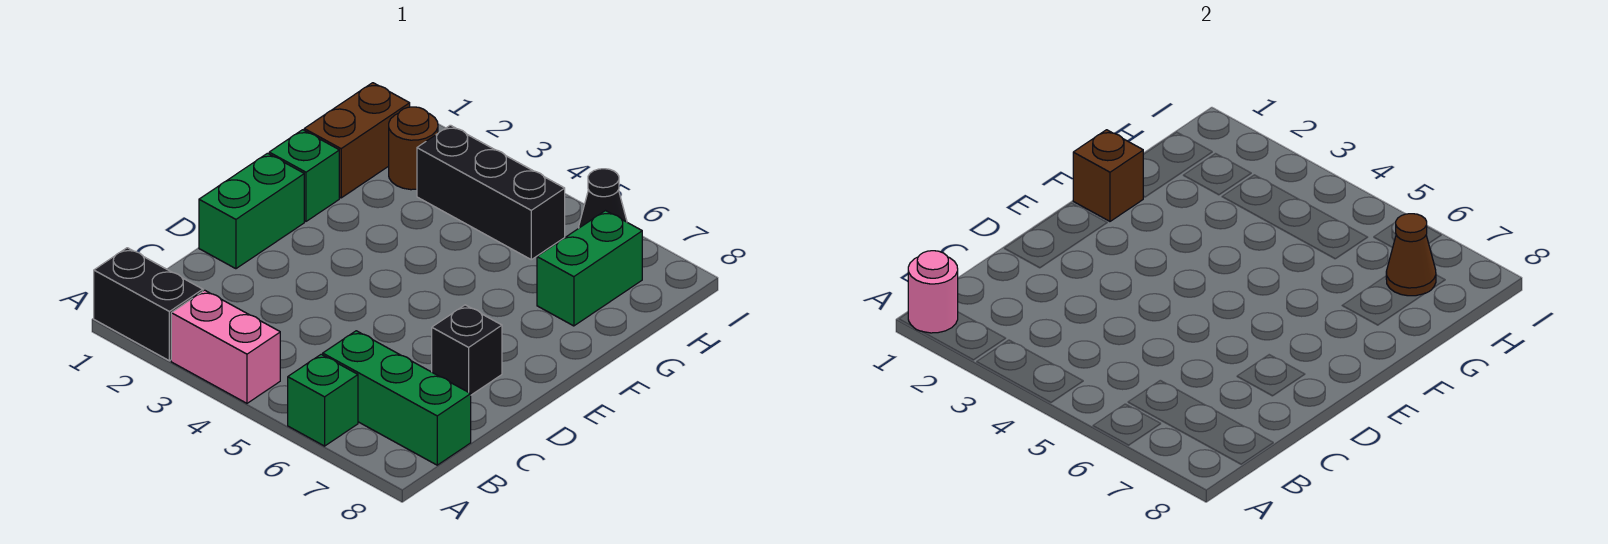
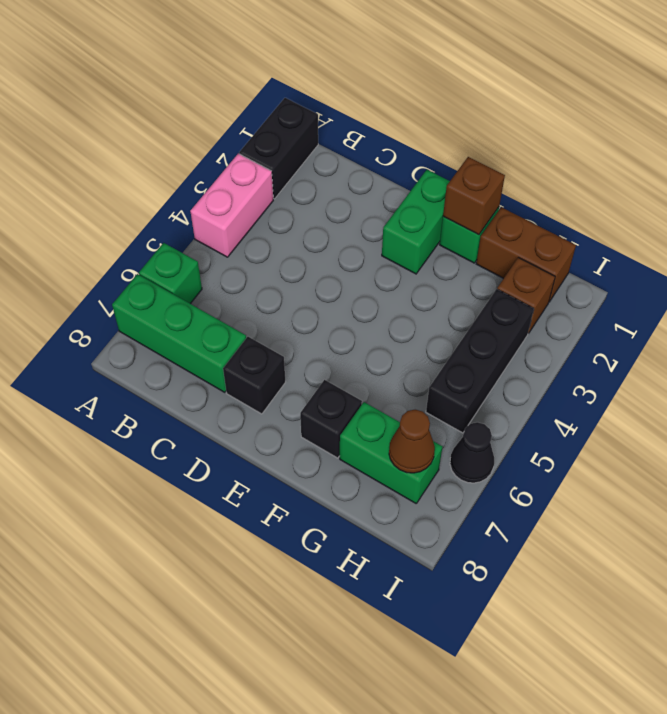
pink round brick A1 level 2 -> none
green brick B6:B8 level 1 -> green brick A7:C7 level 1
green brick D1:E1 level 1 -> green brick E1:E2 level 1
none -> black brick F7 level 1
brown round brick H2 level 1 -> brown brick H2 level 1

